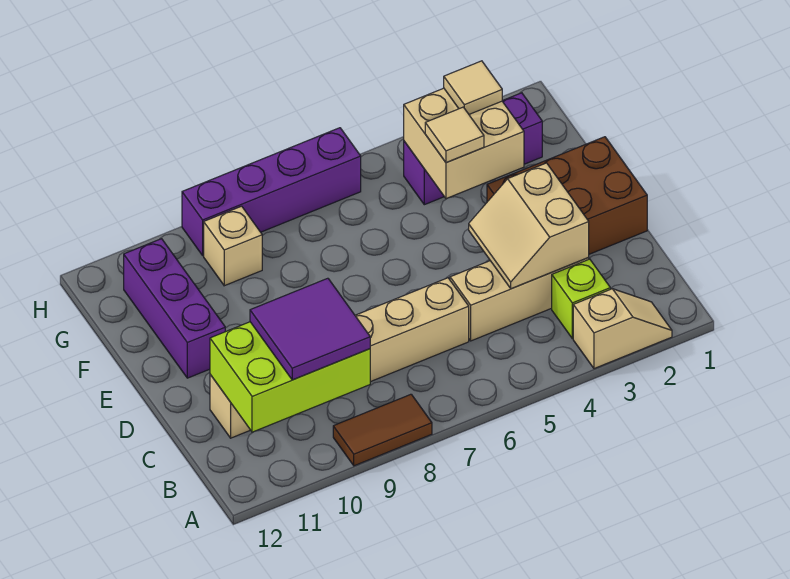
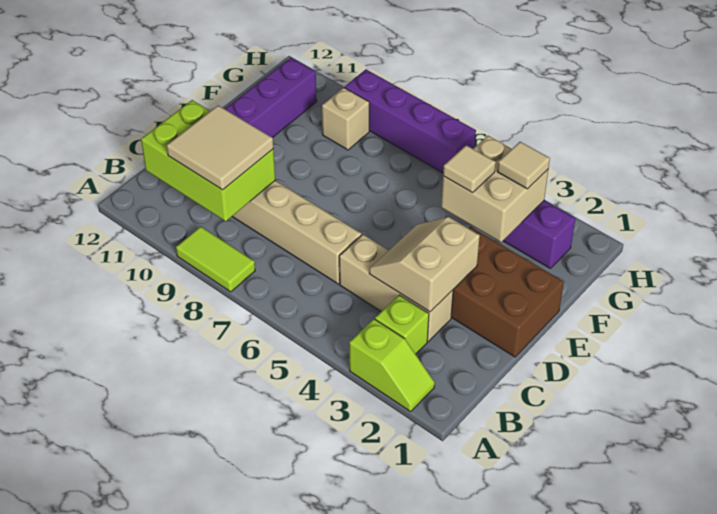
tan slope A2:A3 level 1 top 3 -> lime slope A2:A3 level 1 top 3
brown tile A8:A9 level 1 -> lime tile A8:A9 level 1
purple tile B9:C10 level 3 -> tan tile B9:C10 level 3

